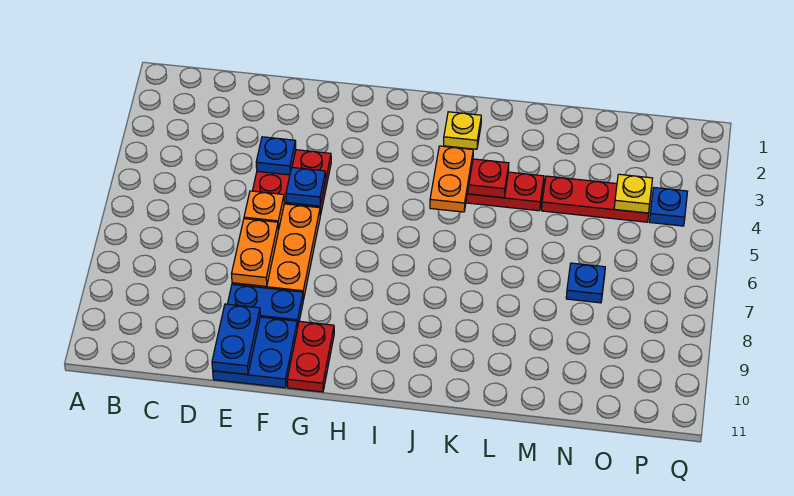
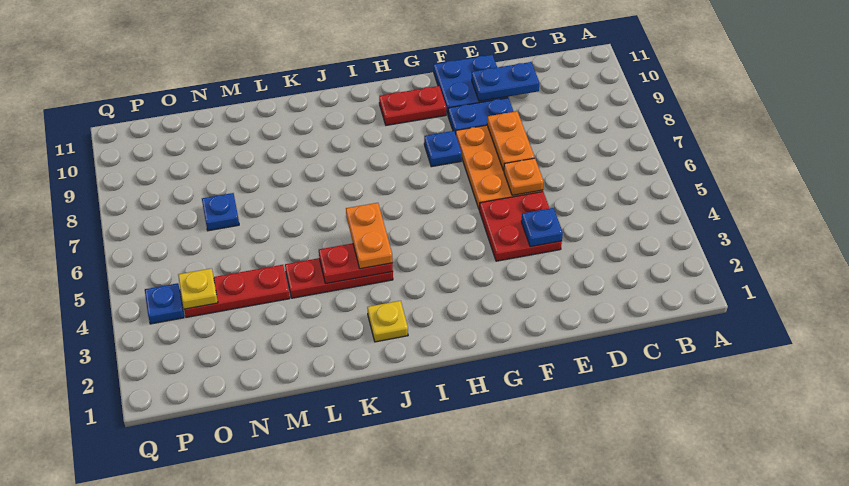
blue plate E10:E11 level 2 -> blue plate D10:E10 level 2
blue plate F5 level 2 -> blue plate G8 level 1
red plate G10:G11 level 1 -> red plate G10:H10 level 1

